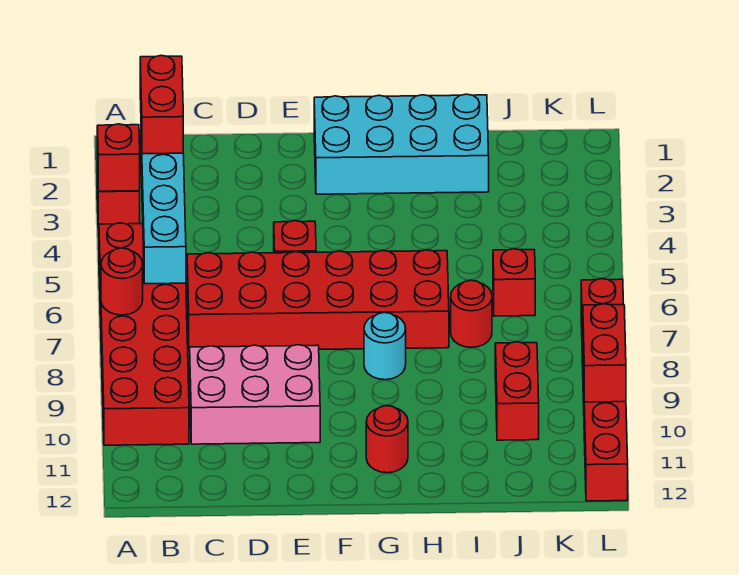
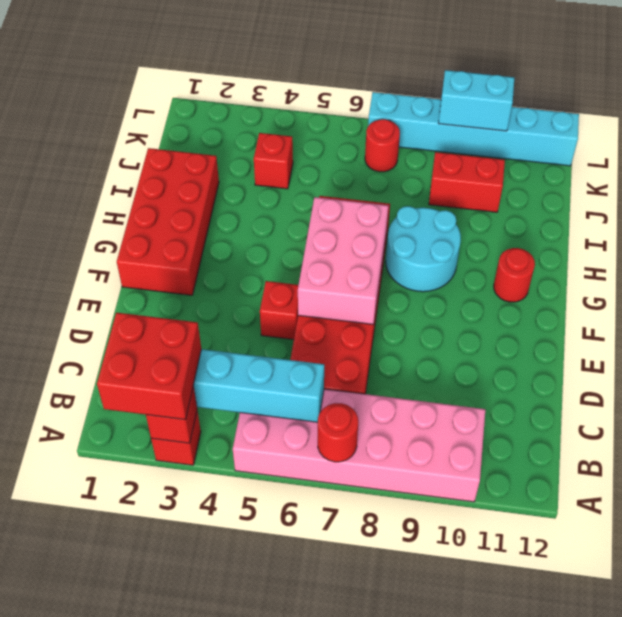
red brick A5:B10 level 1 -> pink brick A5:B10 level 1
red brick B2:B3 level 3 -> red brick A2:B3 level 3
pink brick C9:E10 level 1 -> pink brick E6:G7 level 2
cyan brick F1:I2 level 1 -> red brick F1:I2 level 1
cyan round brick G8 level 1 -> cyan round brick G8:H9 level 1
red round brick I7 level 1 -> red round brick K7 level 1
red brick J6 level 1 -> red brick J4 level 1
red brick L7:L12 level 1 -> cyan brick L7:L12 level 1
red brick L9:L10 level 2 -> cyan brick L9:L10 level 2

